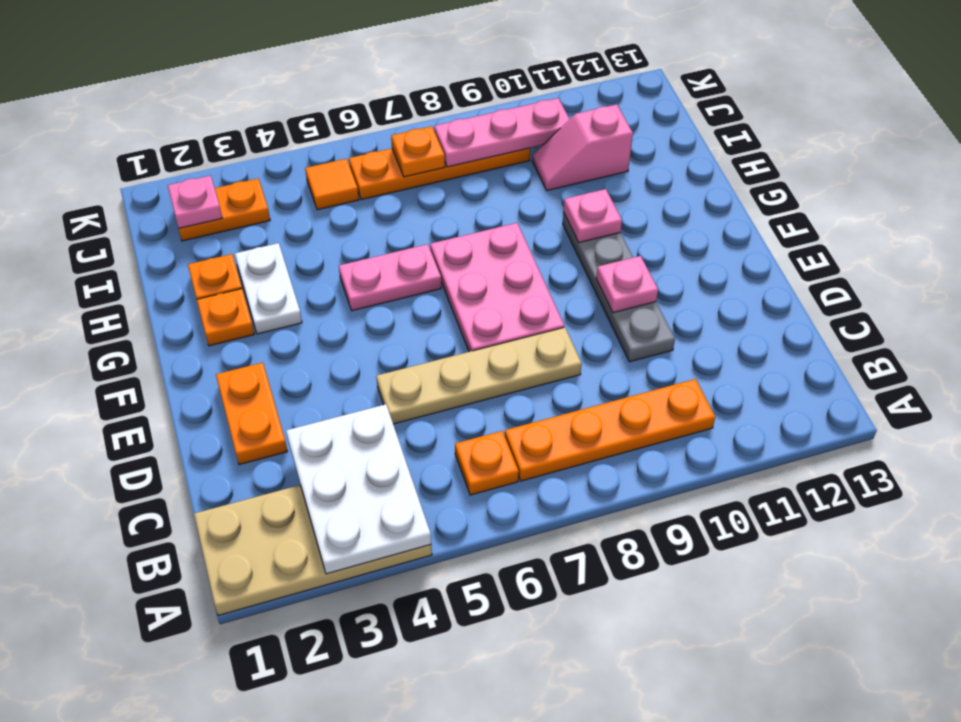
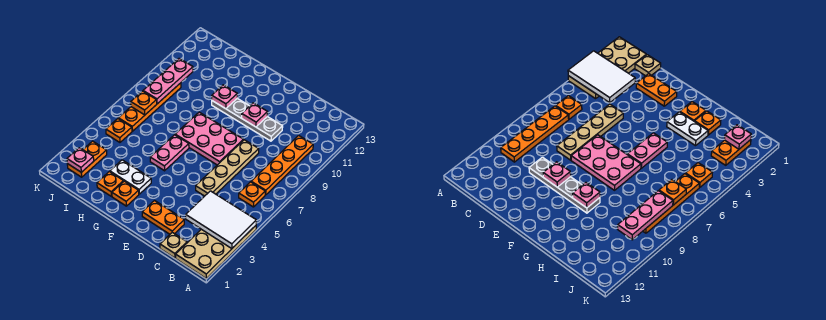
white plate A3:C4 level 2 -> white tile A3:C4 level 2
none -> tan plate C1 level 1
pink slope I10:I11 level 1 top 11 -> none
orange tile J5 level 1 -> orange plate J5 level 1

